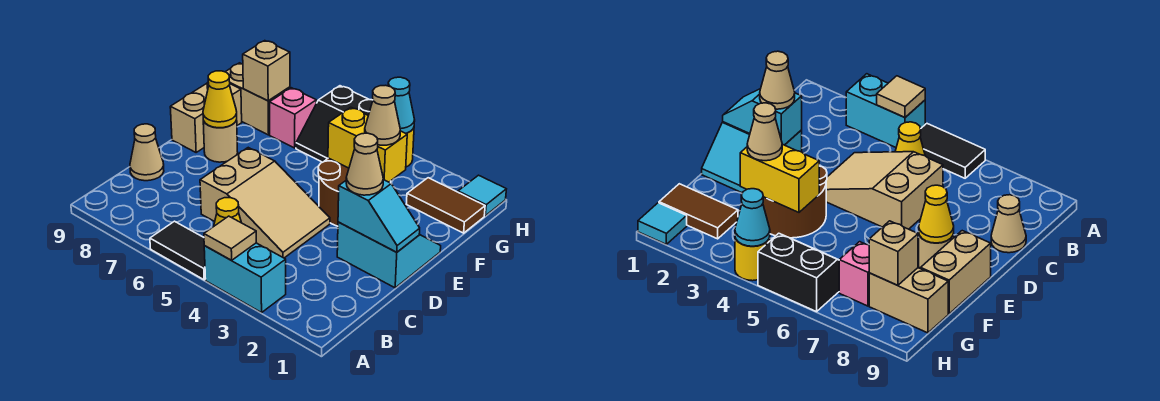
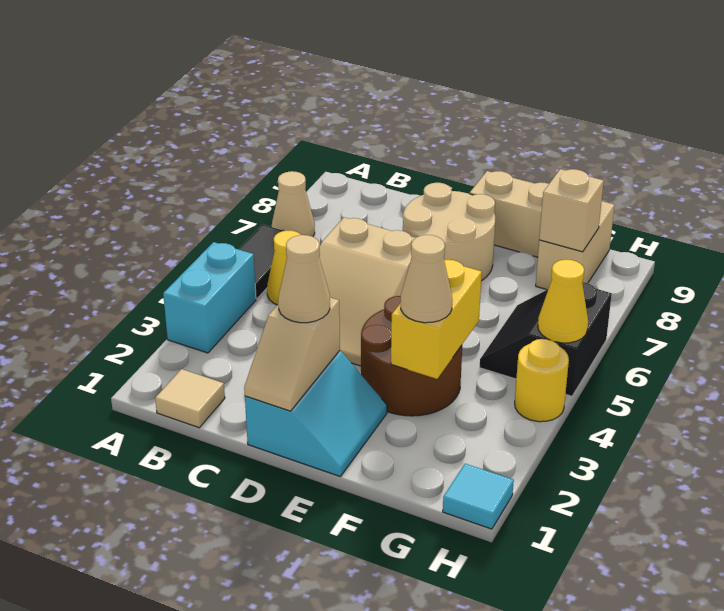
tan tile A4 level 2 -> tan tile B1 level 1
tan cone C9 level 1 -> tan cone A7 level 1
cyan slope D1:D2 level 2 top 2 -> tan slope D1:D2 level 2 top 2
tan round brick E8 level 1 -> tan round brick D7:E8 level 1
yellow cone E8 level 2 -> yellow cone H5 level 2
brown tile G1:G2 level 1 -> none
pink brick G7 level 1 -> none
cyan cone H4 level 2 -> none

